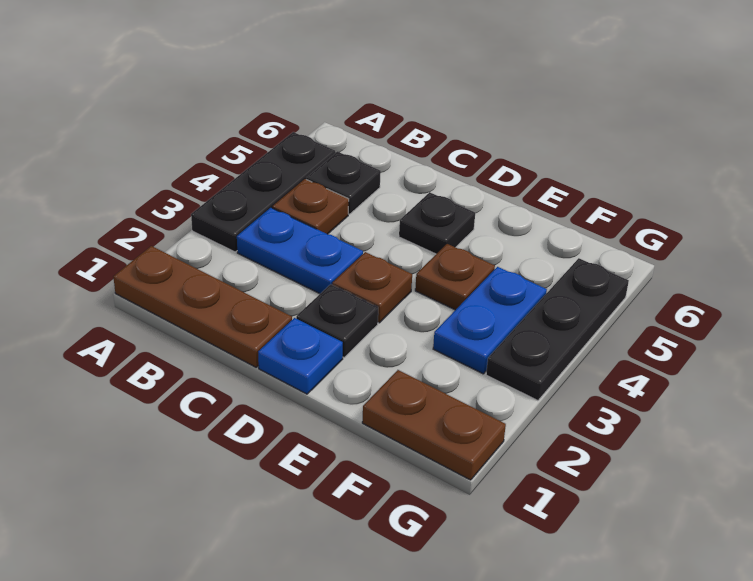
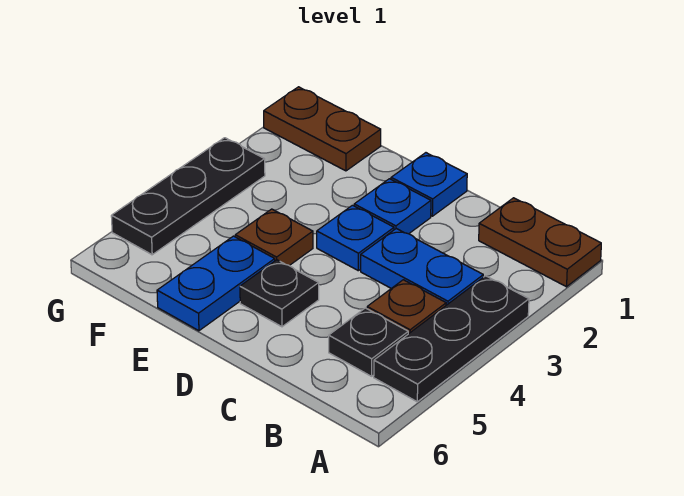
brown plate A1:C1 level 1 -> brown plate A1:B1 level 1
black plate D2 level 1 -> blue plate D2 level 1
brown plate D3 level 1 -> blue plate D3 level 1
blue plate F3:F4 level 1 -> blue plate E5:E6 level 1

